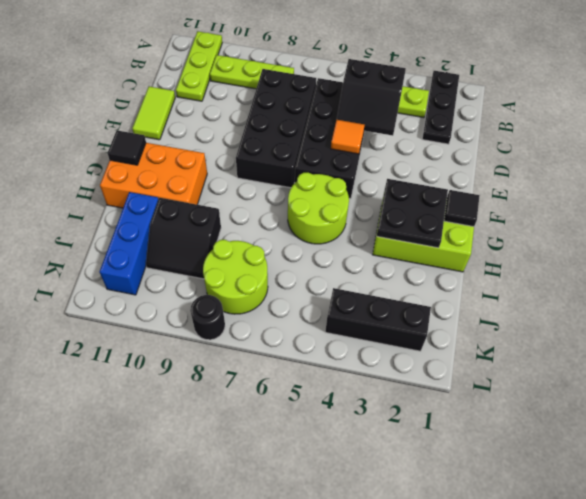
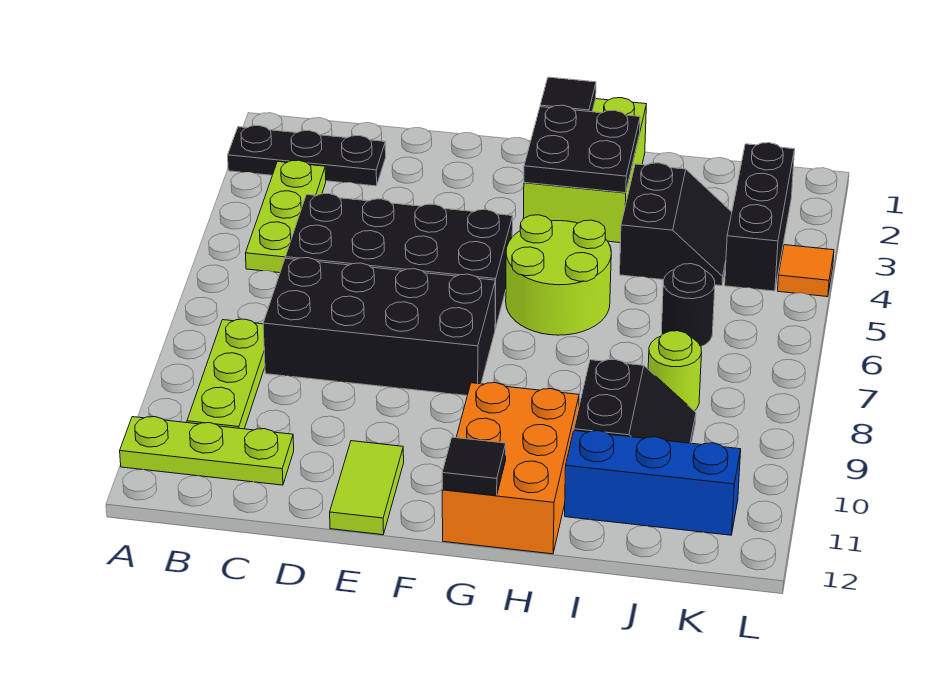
black slope C4:D5 level 2 top C -> black slope I3:J4 level 1 top I
lime tile D12:E12 level 1 -> lime tile E11:E12 level 1
orange tile E5 level 2 -> orange tile L4 level 1
lime round brick J7:K8 level 1 -> lime round brick J8 level 1
black round brick L8 level 1 -> black round brick J6 level 1

